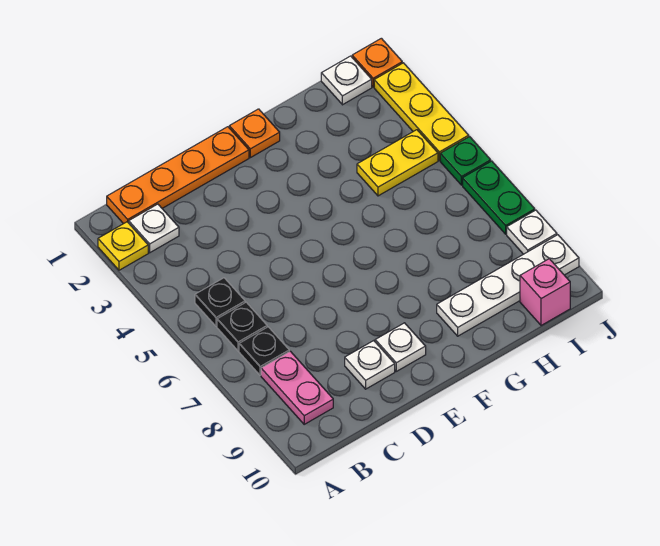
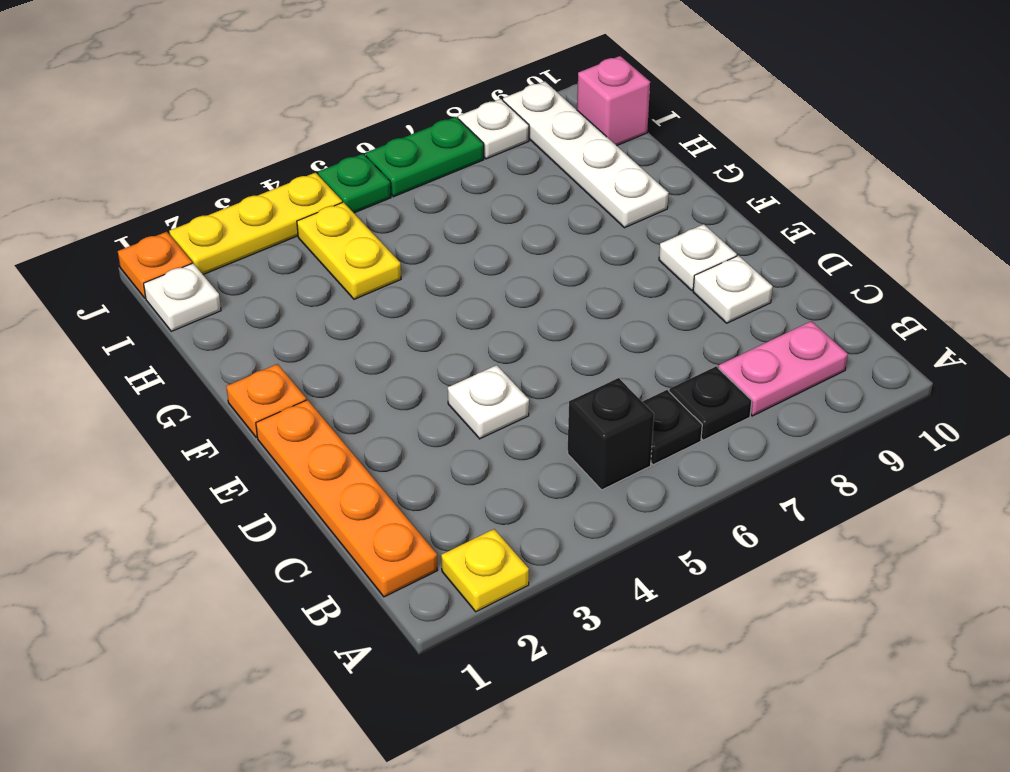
white plate B2 level 1 -> white plate D4 level 1
black plate B5 level 1 -> black brick B5 level 1

